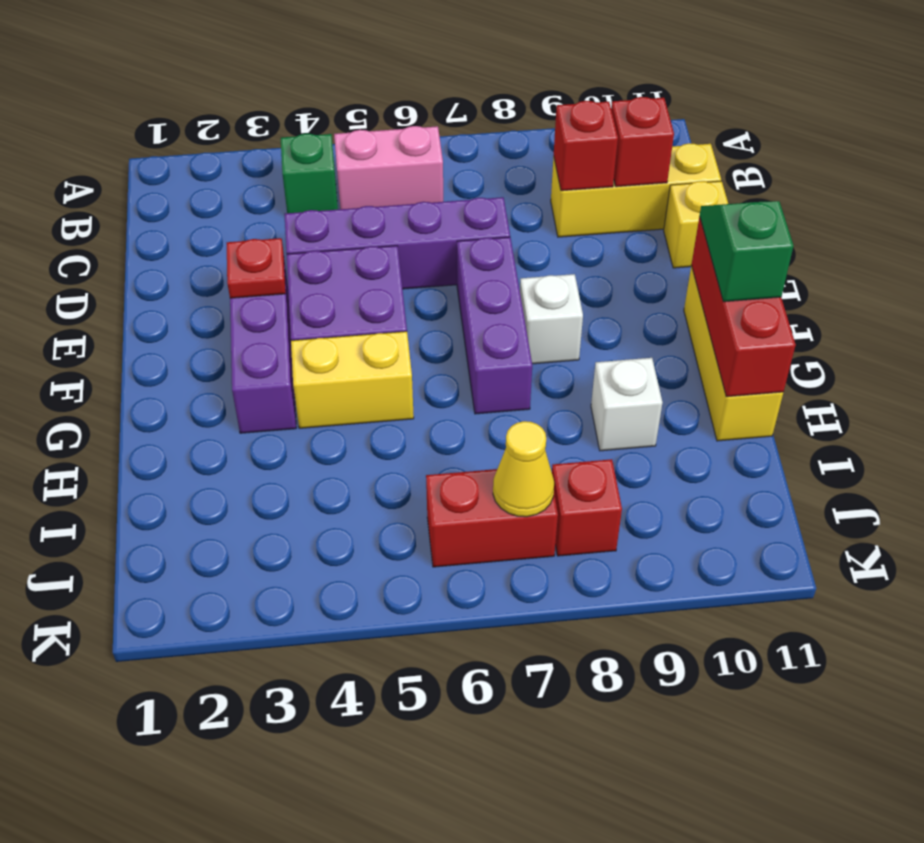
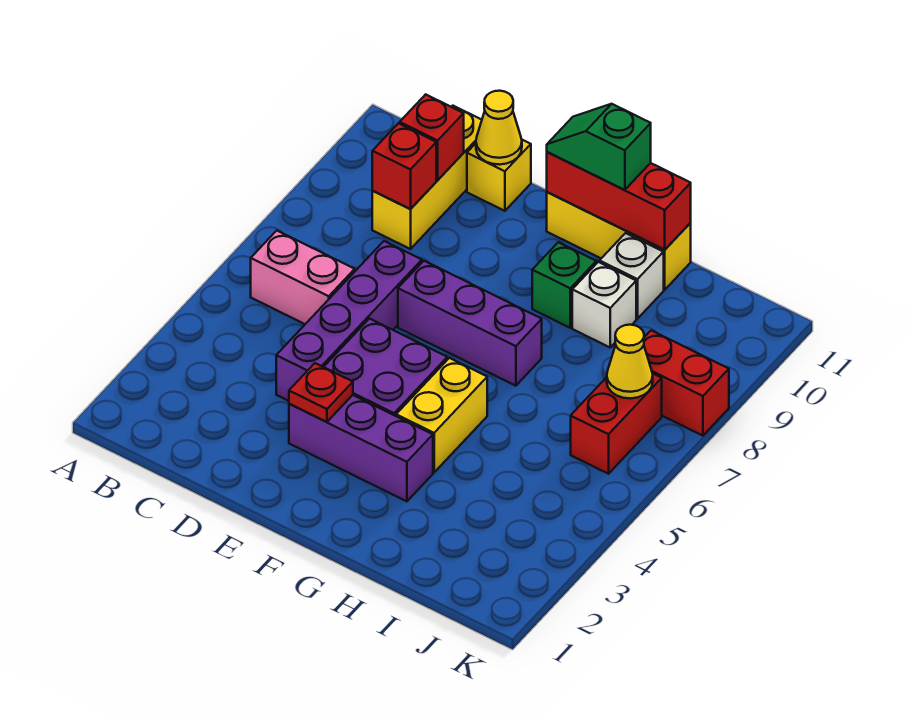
green brick B4 level 1 -> green brick G9 level 1
pink brick B5:B6 level 1 -> pink brick B6:C6 level 1
none -> yellow cone D11 level 2
white brick F8 level 1 -> white brick H10 level 1
red brick J8 level 1 -> red brick J8:K8 level 1

